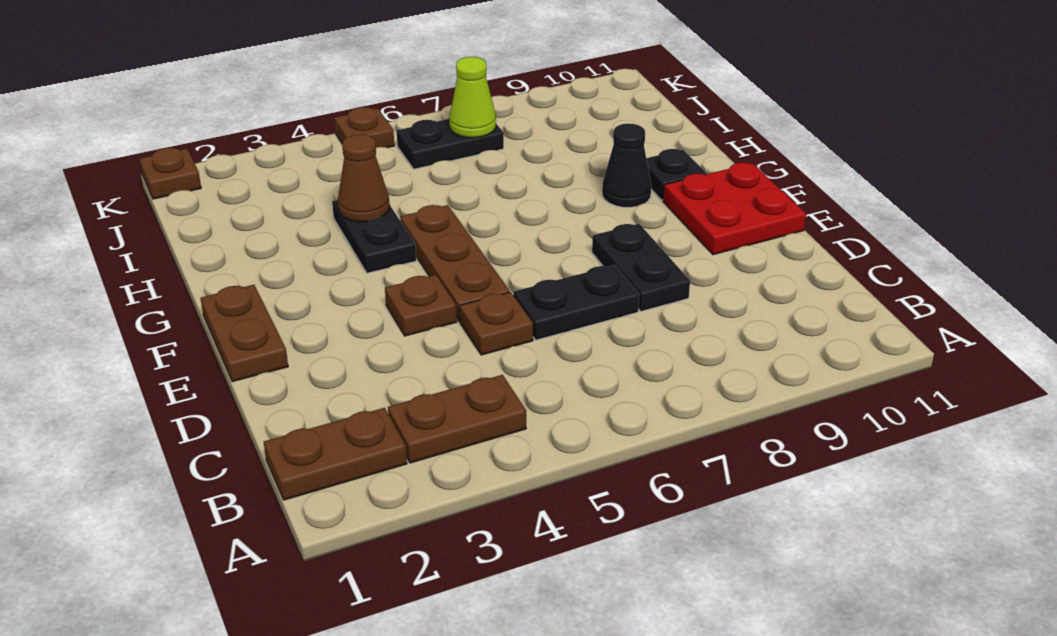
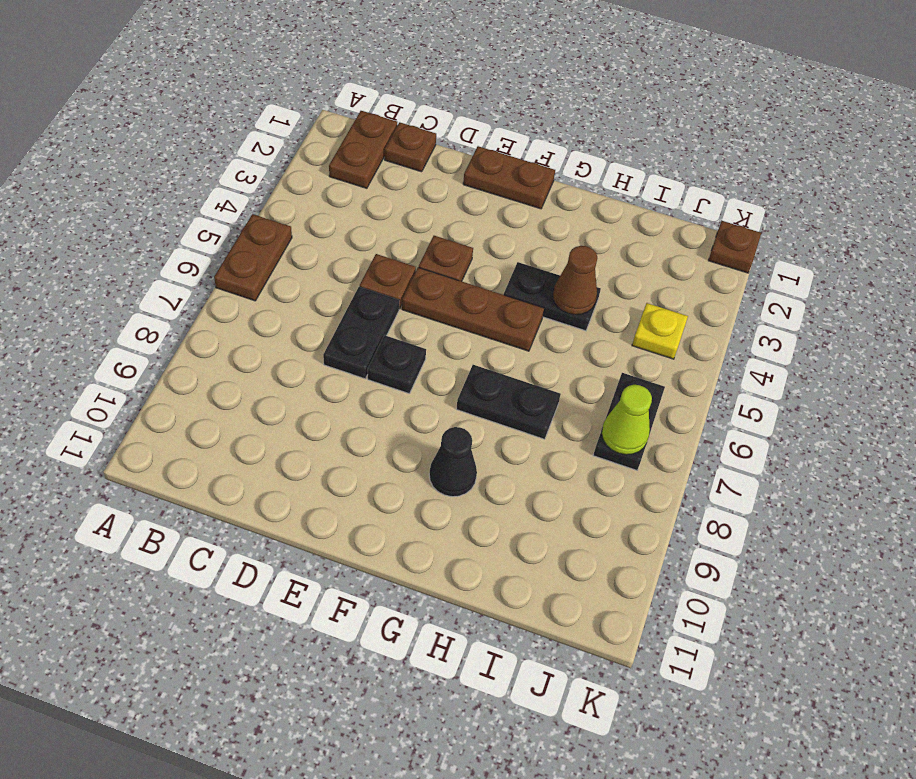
brown plate B3:B4 level 1 -> brown plate A5:A6 level 1
black plate D8:E8 level 1 -> black plate G7:H7 level 1
red plate E10:F11 level 1 -> none
black plate G10 level 1 -> black plate E7 level 1
none -> yellow plate J4 level 1
brown plate K5 level 1 -> brown plate C1 level 1

